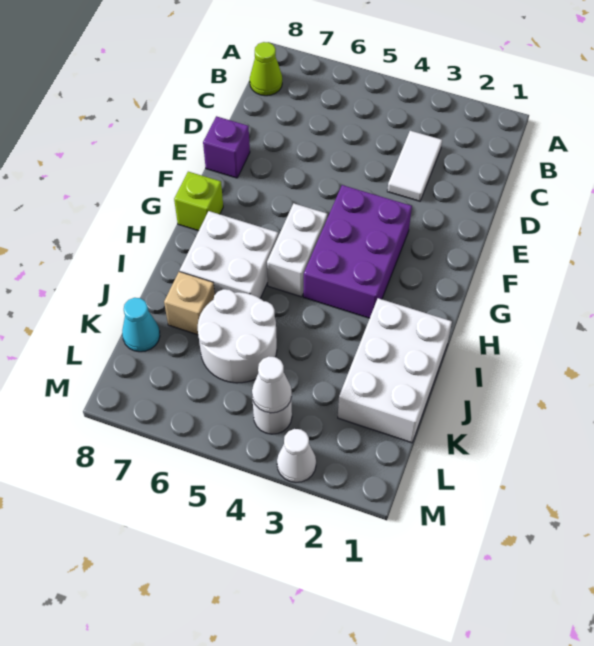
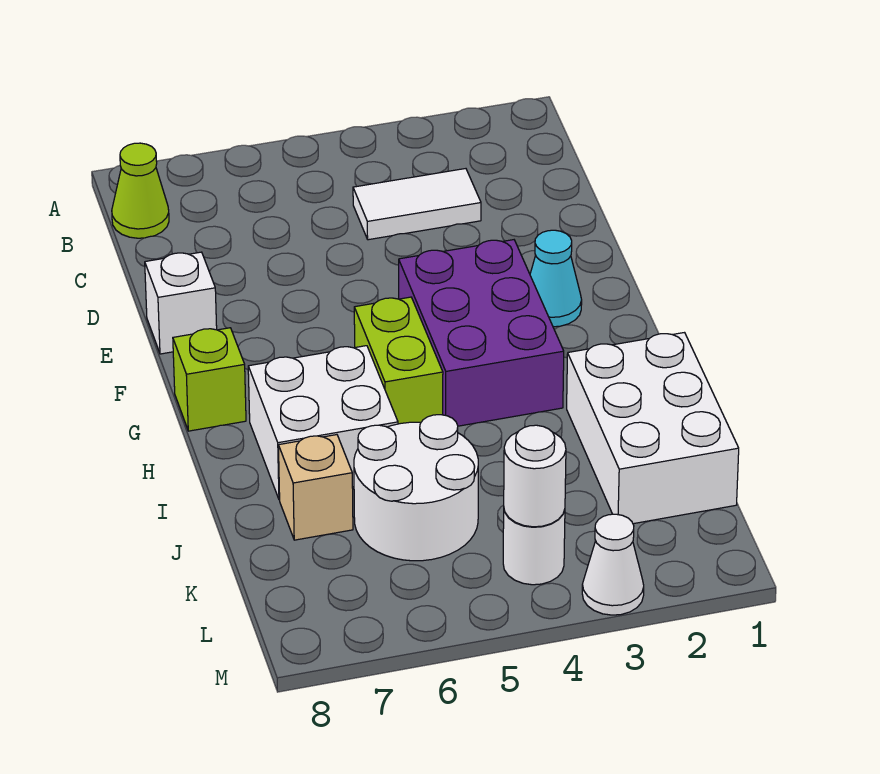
white tile C3:D3 level 1 -> white tile C3:C4 level 1
purple brick E8 level 1 -> white brick E8 level 1
white brick G5:H5 level 1 -> lime brick G5:H5 level 1
cyan cone K8 level 1 -> cyan cone F2 level 1
white cone L4 level 2 -> white round brick L4 level 2

